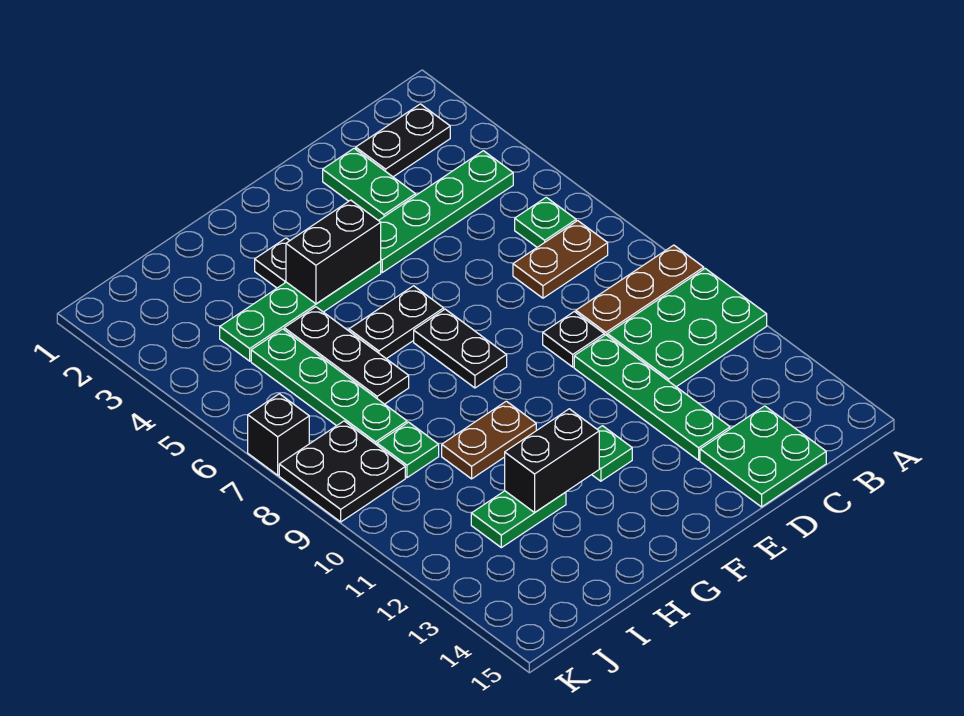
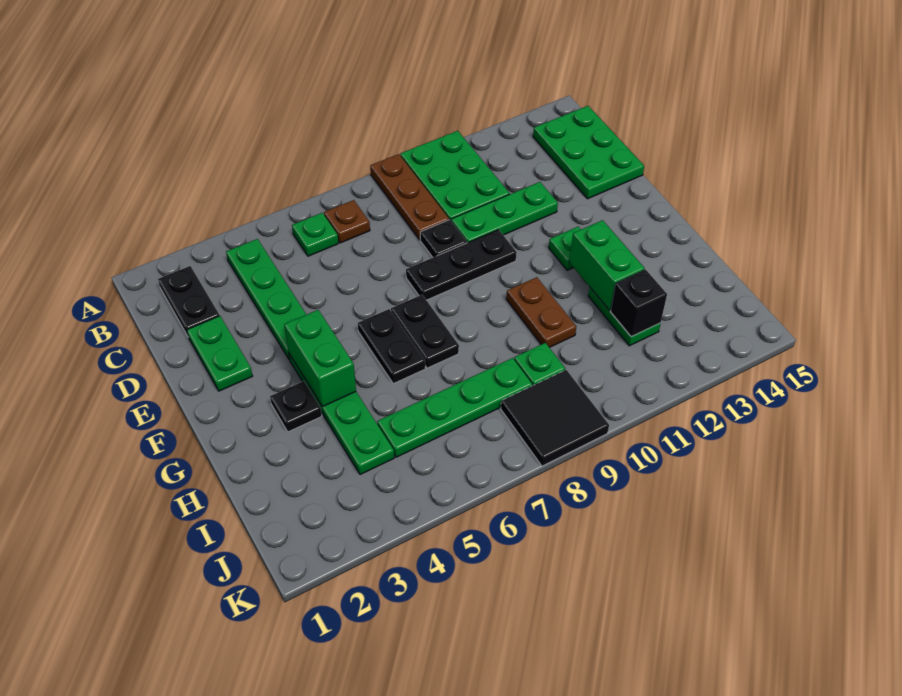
brown plate B7:C7 level 1 -> brown plate B7 level 1
green plate C14:D15 level 1 -> green plate B14:D15 level 1
green plate D2:D3 level 1 -> green plate D2:E2 level 1
green plate D10:D13 level 1 -> green plate D10:D12 level 1
black brick F4:G4 level 2 -> green brick F4:G4 level 2
black plate F7:F8 level 1 -> black plate F7:G7 level 1
black brick G12:H12 level 2 -> green brick G12:H12 level 2
black plate H5:H7 level 1 -> black plate E8:E10 level 1
black plate J8:K9 level 1 -> black tile J8:K9 level 1
black brick K7 level 1 -> black brick I12 level 2

